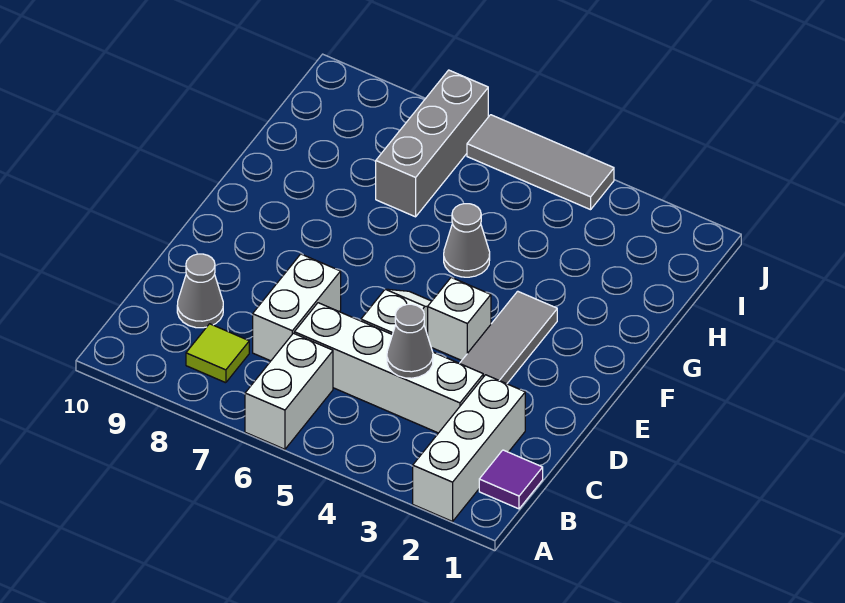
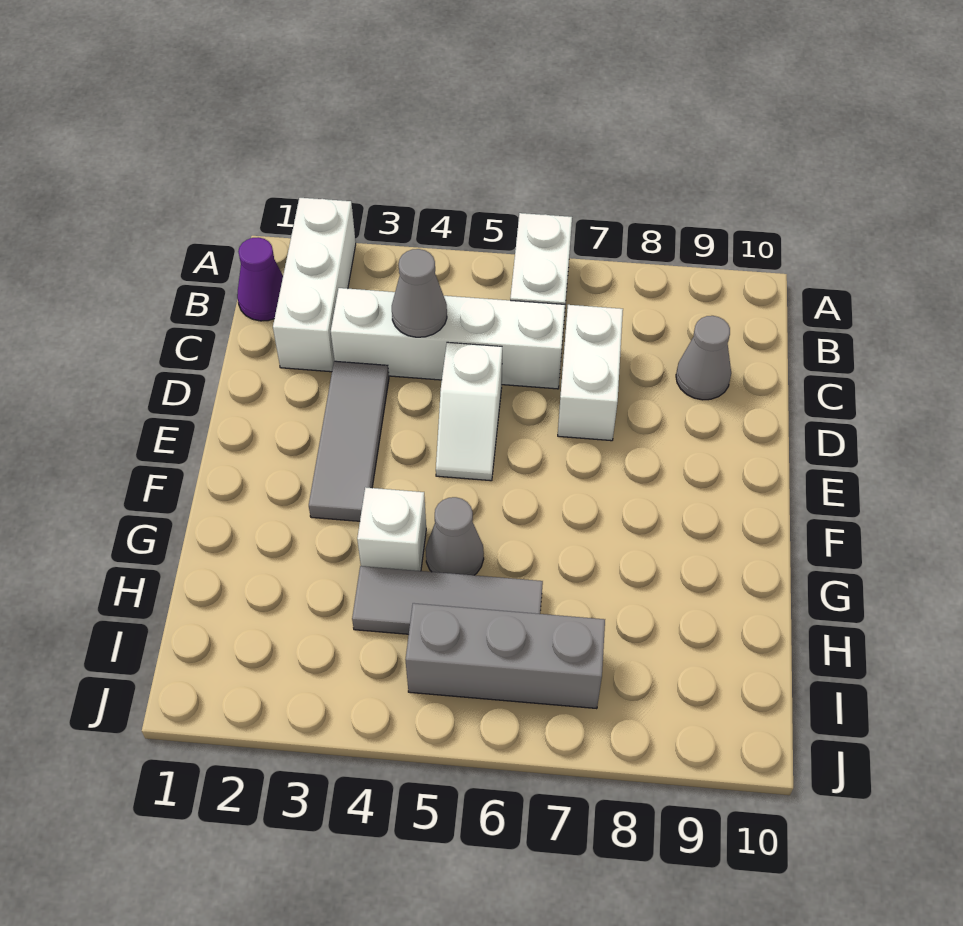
purple tile B1 level 1 -> purple cone B1 level 1
lime tile B8 level 1 -> none
white brick E4 level 1 -> white brick G4 level 1
grey brick H7:J7 level 1 -> grey brick I5:I7 level 1
grey tile J4:J6 level 1 -> grey tile H4:H6 level 1

